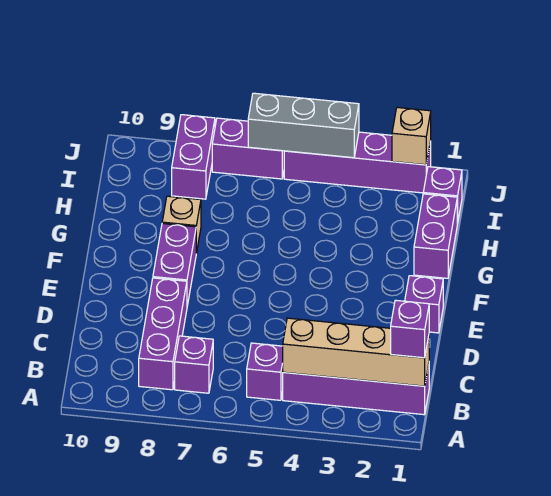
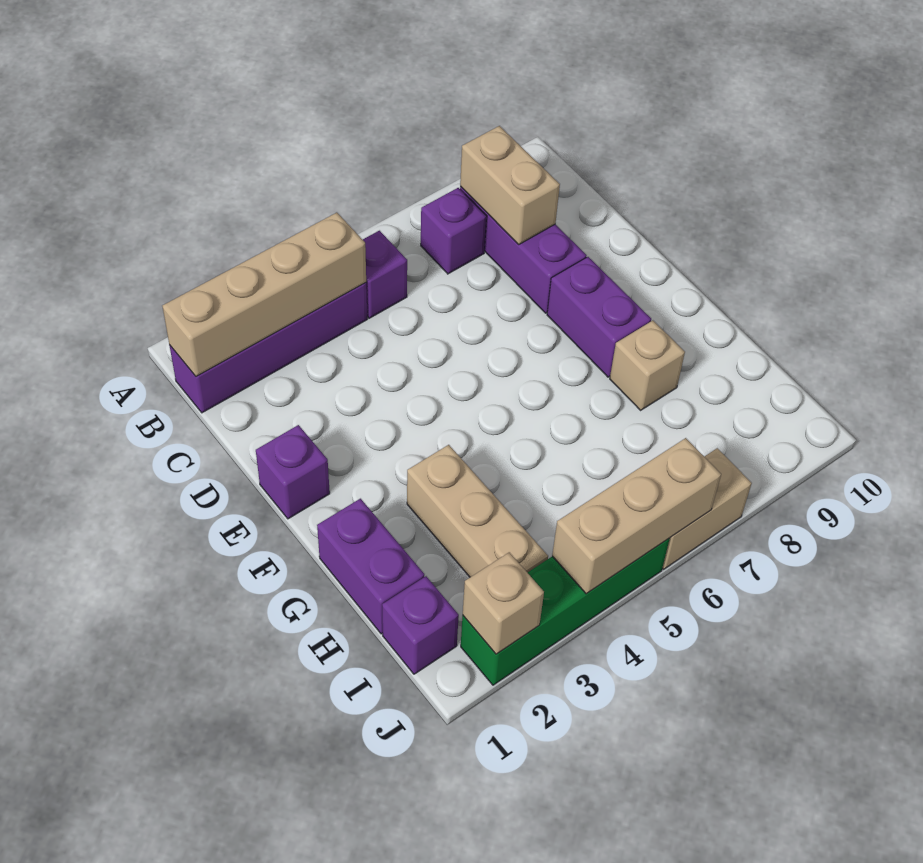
purple brick B1 level 3 -> none
none -> tan brick B8:C8 level 2
none -> tan brick G3:I3 level 1
purple brick I8:J8 level 1 -> none
purple brick J2:J5 level 1 -> green brick J2:J5 level 1
grey brick J4:J6 level 2 -> tan brick J4:J6 level 2
purple brick J6:J7 level 1 -> tan brick J6:J7 level 1

